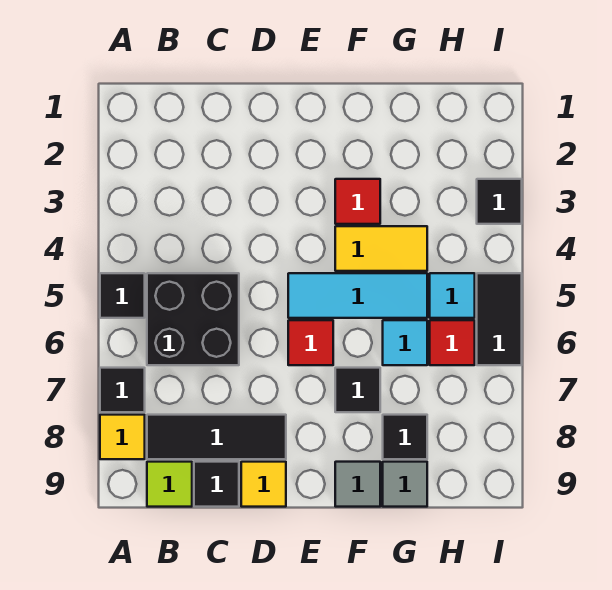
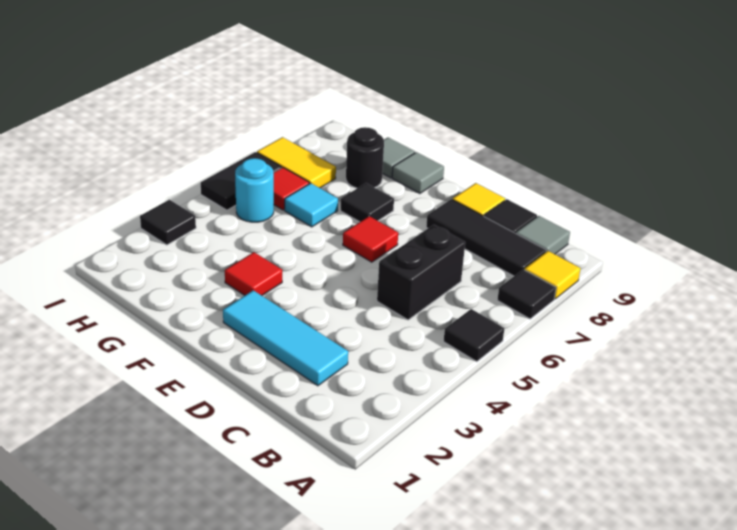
black brick B5:C6 level 1 -> black brick C5:C6 level 1
lime tile B9 level 1 -> grey tile B9 level 1
cyan tile E5:G5 level 1 -> cyan tile C2:E2 level 1
yellow tile F4:G4 level 1 -> yellow tile H7:I7 level 1
black tile G8 level 1 -> black round brick G8 level 1
cyan tile H5 level 1 -> cyan round brick H5 level 1

